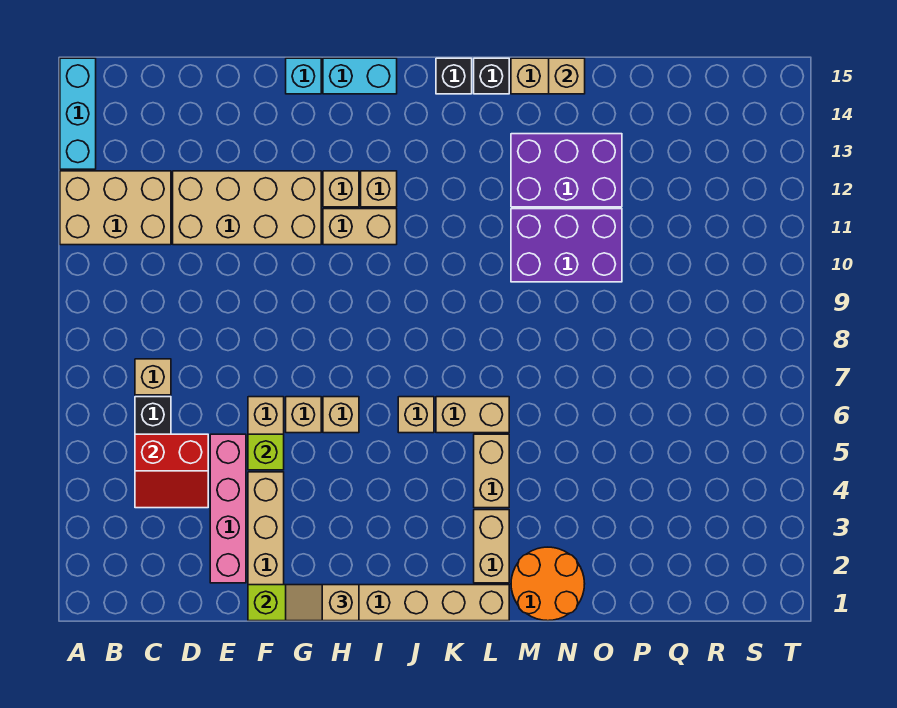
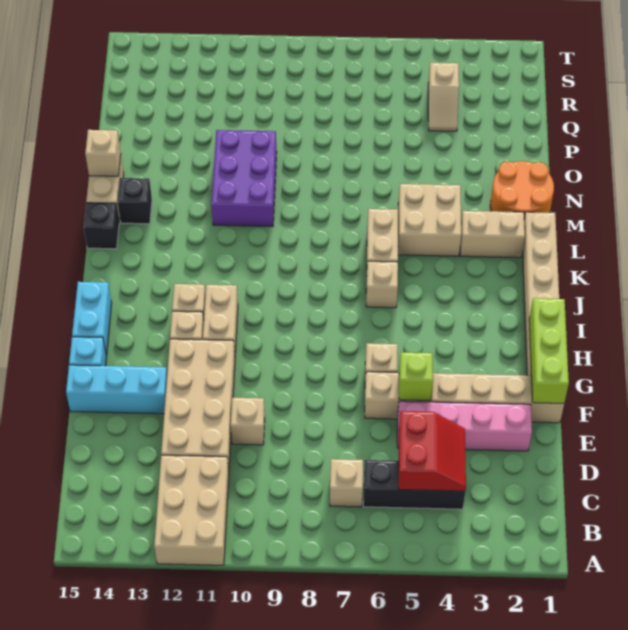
cyan brick A13:A15 level 1 -> cyan brick F13:F15 level 1
tan slope G1:H1 level 3 top H -> tan slope Q4:R4 level 1 top R
tan brick H6 level 1 -> tan brick E10 level 1
black brick K15 level 1 -> black brick M14 level 1
tan brick L4:L5 level 1 -> tan brick L4:M5 level 1
purple brick M12:O13 level 1 -> none

